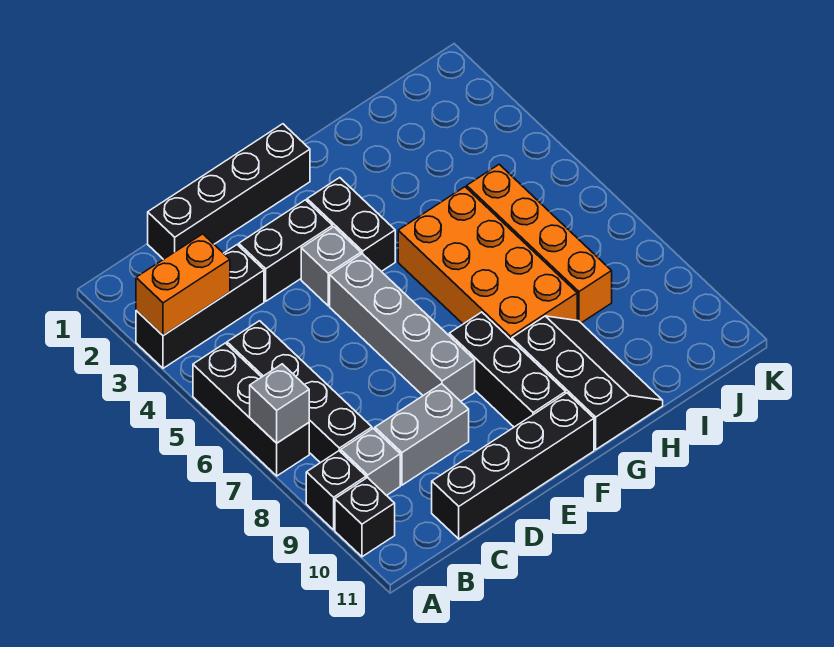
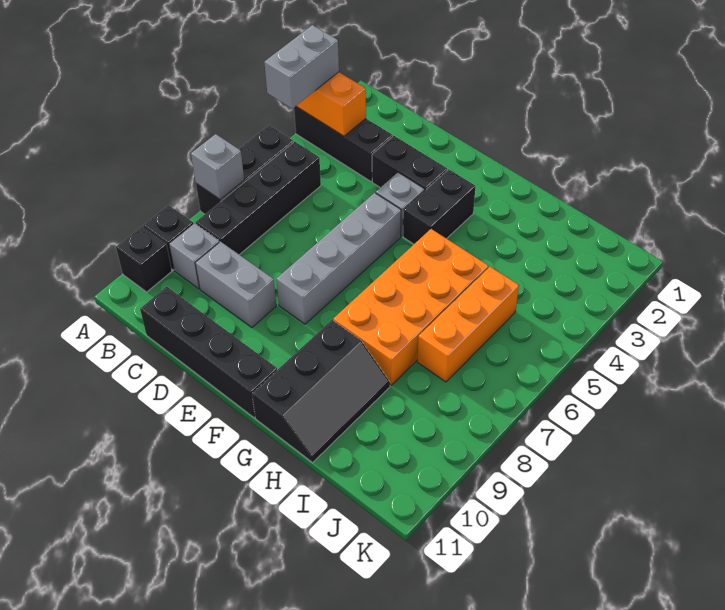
none -> grey brick A3:A4 level 3
black brick C1:F1 level 1 -> none
black brick F8:F10 level 1 -> none
orange brick I5:I8 level 1 -> orange brick I5:I7 level 1

